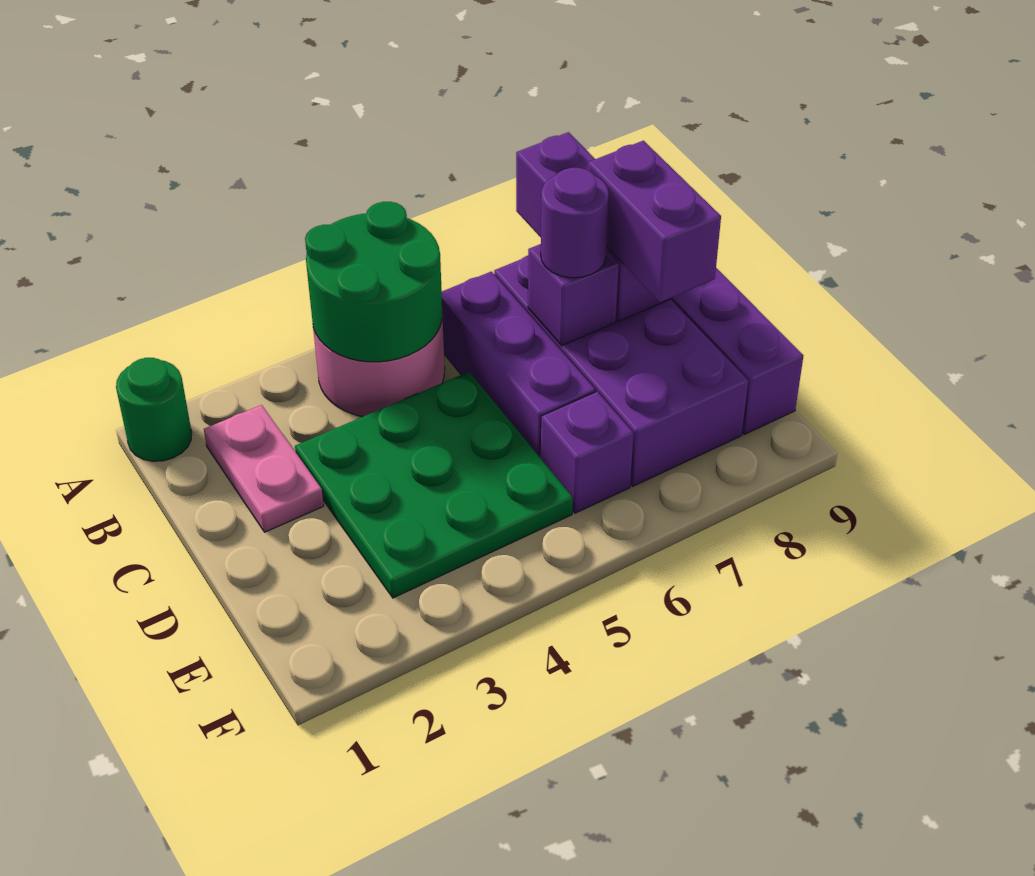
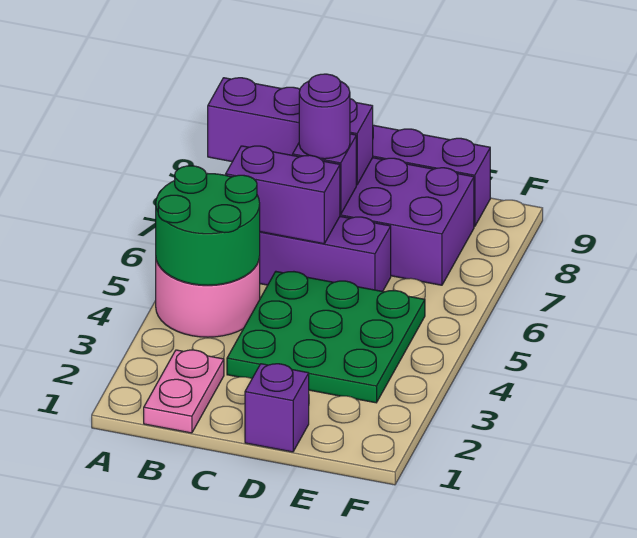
green round brick A1 level 1 -> none
pink plate B2:C2 level 1 -> pink plate B1:B2 level 1
purple brick C8:D8 level 3 -> purple brick B6:C6 level 2
purple brick E6 level 1 -> purple brick D1 level 1

